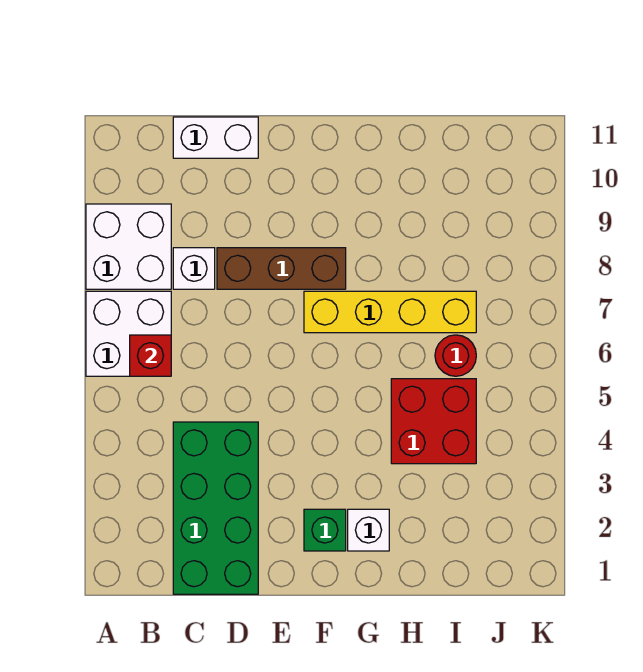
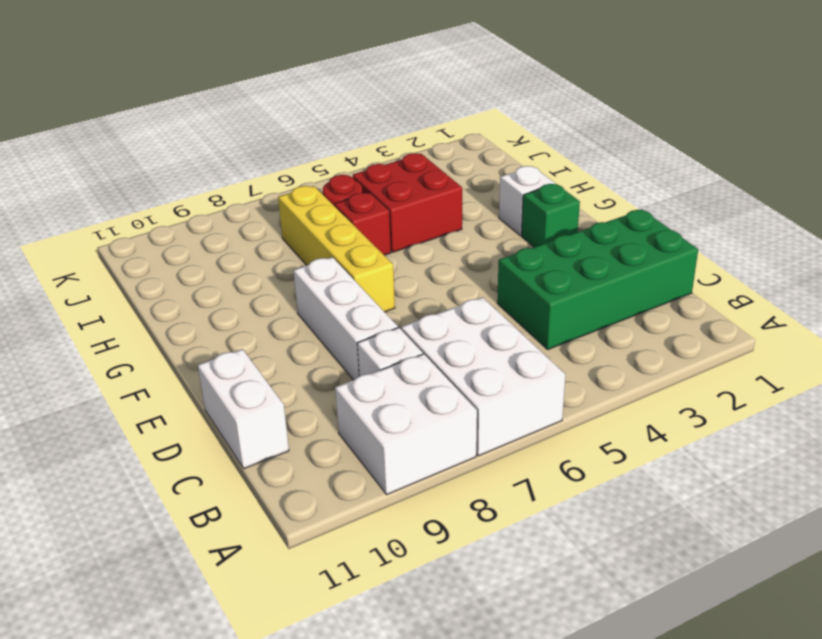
white brick A6:B7 level 1 -> white brick A6:C7 level 1
red brick B6 level 2 -> red brick H6 level 1
brown brick D8:F8 level 1 -> white brick D8:F8 level 1

